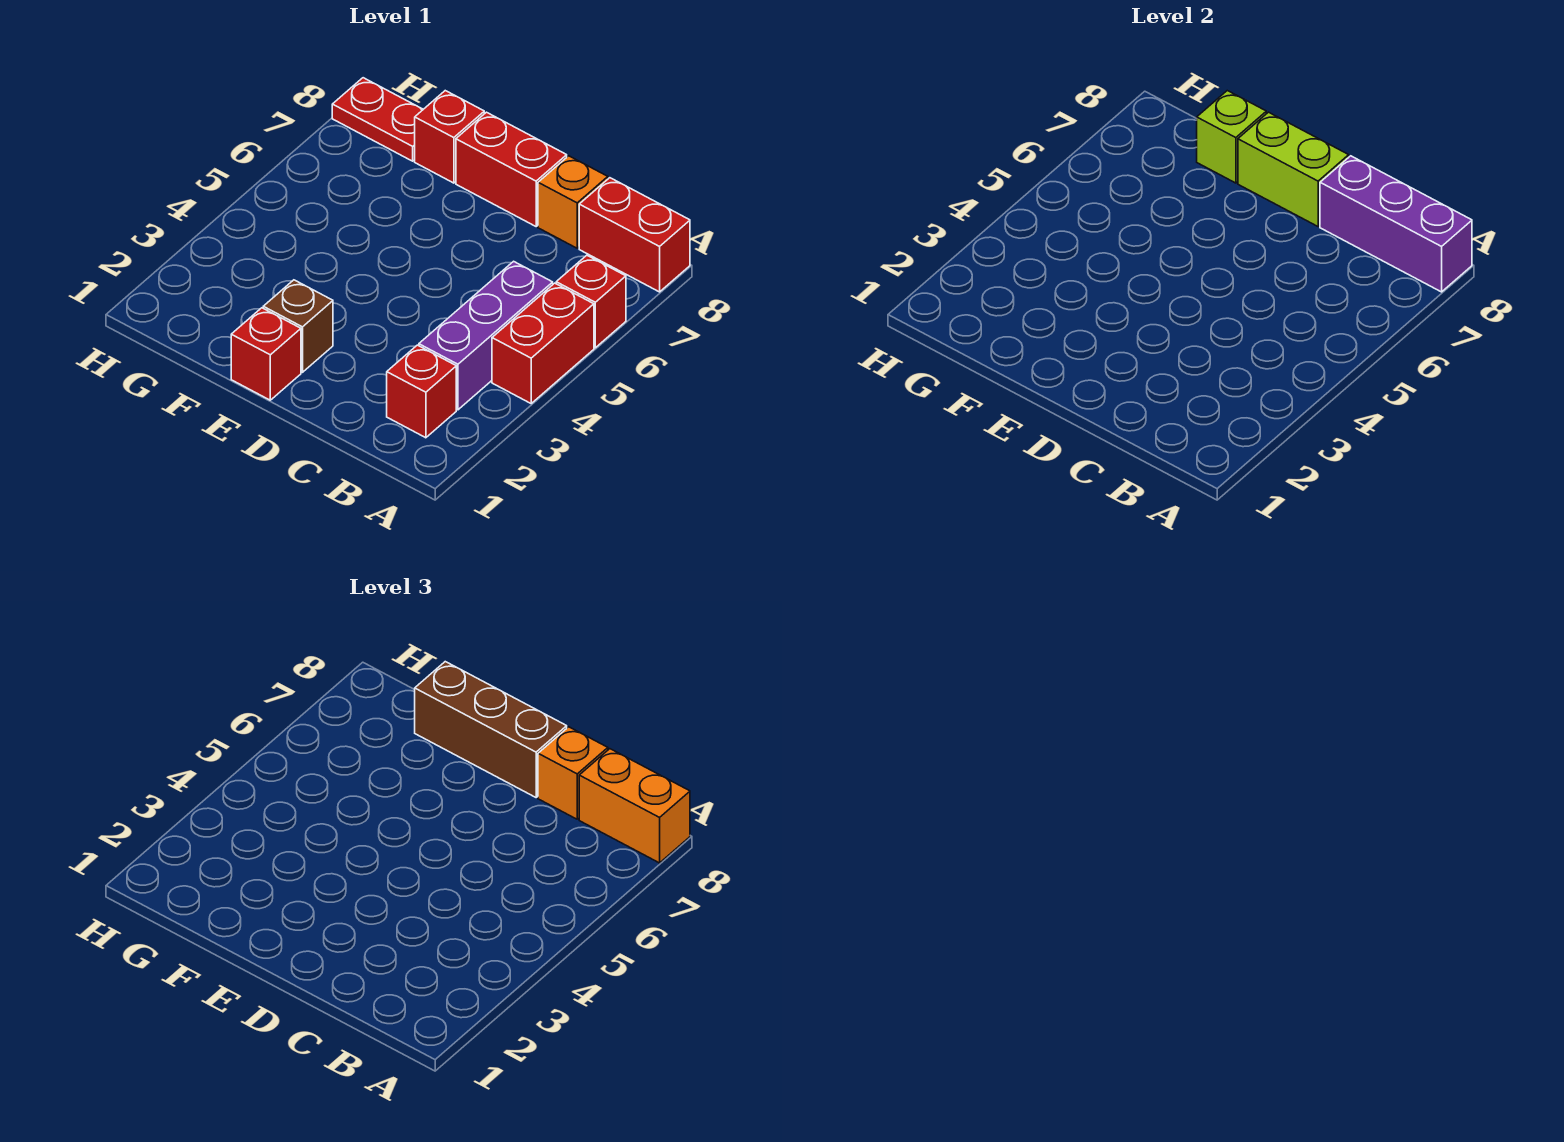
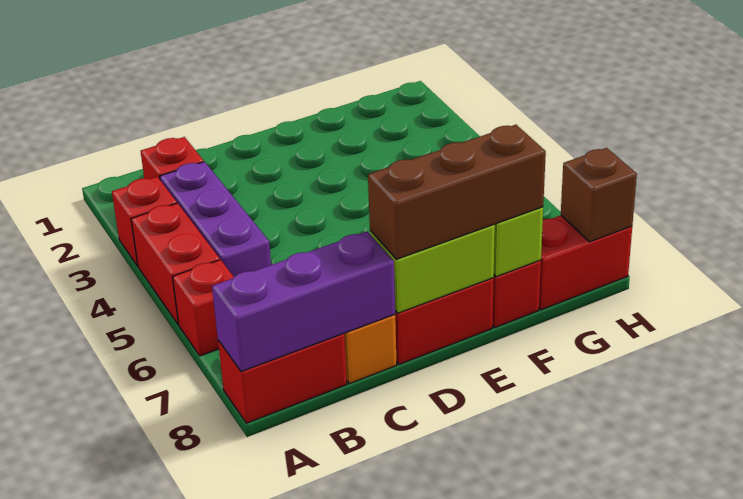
orange brick A8:B8 level 3 -> none
orange brick C8 level 3 -> none
red brick E1 level 1 -> red brick A3 level 1
brown brick E2 level 1 -> brown brick H8 level 2
red plate G8:H8 level 1 -> red brick G8:H8 level 1

